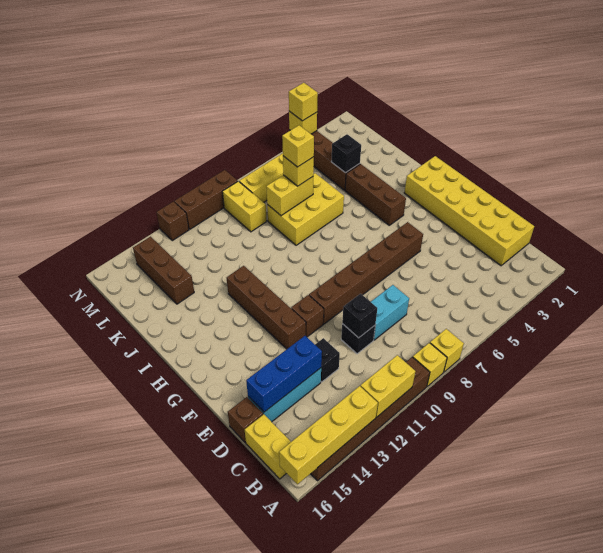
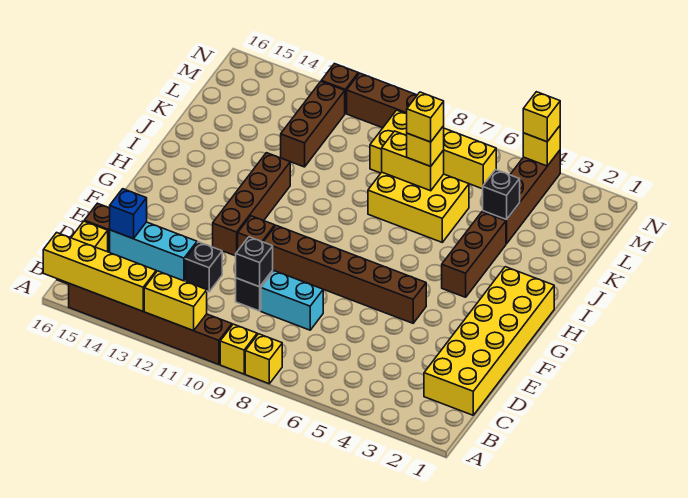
blue brick D13:D15 level 2 -> blue brick D15 level 2
brown brick K14:M14 level 1 -> brown brick K12:M12 level 1

